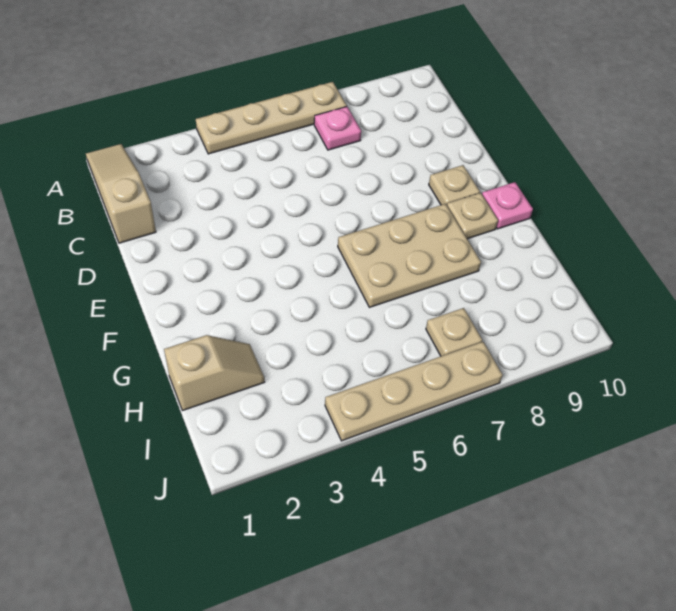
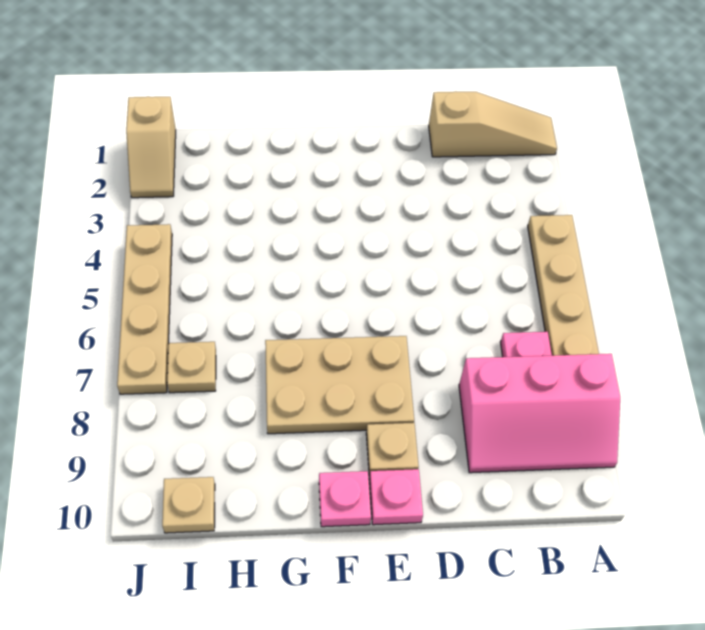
none -> pink slope A8:C9 level 1 top 8
none -> pink plate E10 level 1
tan plate F6:G8 level 1 -> tan plate E7:G8 level 1
tan plate F9 level 1 -> tan plate I10 level 1
tan slope H1:H2 level 1 top 1 -> tan slope J1:J2 level 1 top 1

